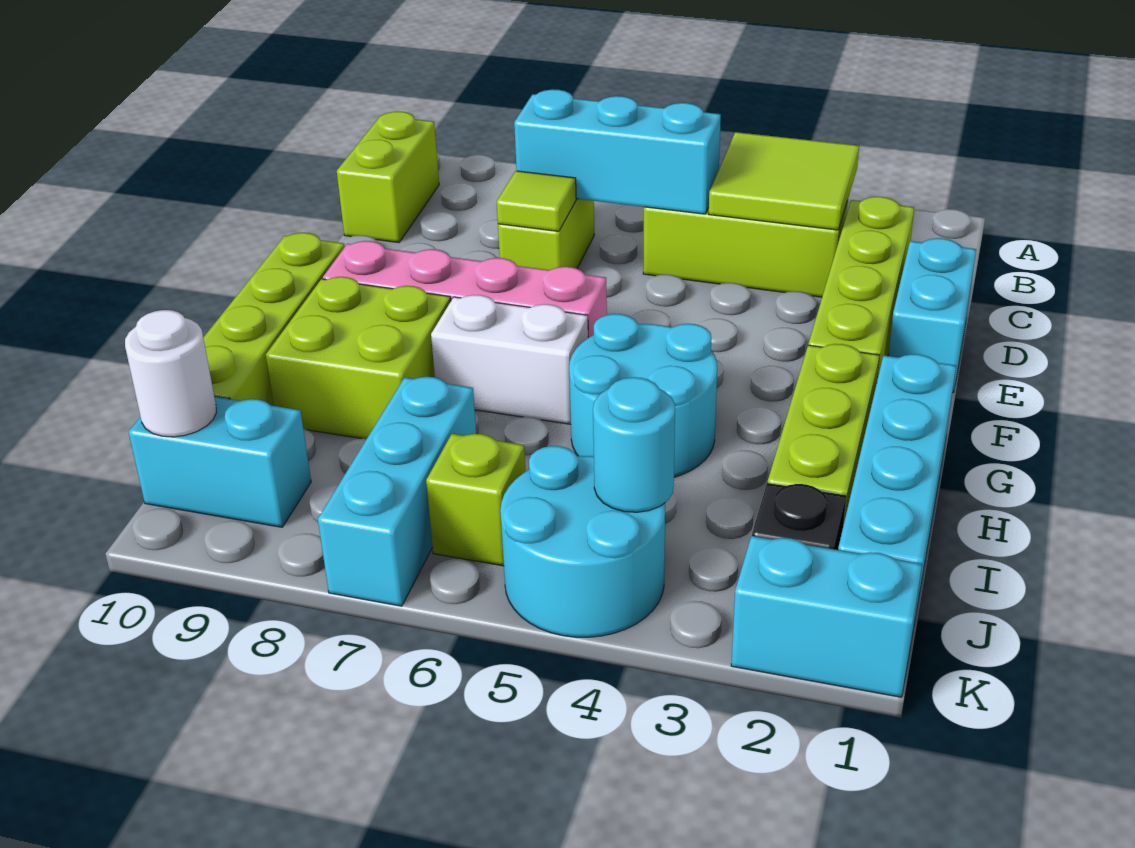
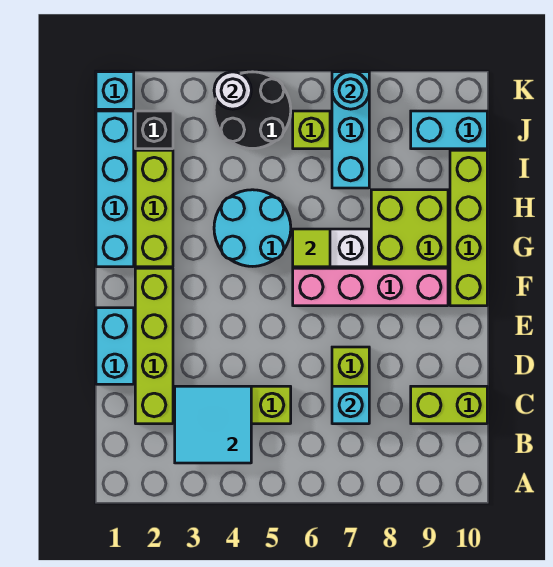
lime tile B3:C4 level 2 -> cyan tile B3:C4 level 2
lime brick B10:C10 level 1 -> lime brick C9:C10 level 1
cyan brick C5:C7 level 2 -> cyan brick C7 level 2
lime tile D7 level 2 -> lime tile G6 level 2
cyan round brick J4:K5 level 1 -> black round brick J4:K5 level 1
cyan round brick J4 level 2 -> cyan round brick K7 level 2
white round brick J10 level 2 -> white round brick K4 level 2
cyan brick K1:K2 level 1 -> cyan brick K1 level 1

